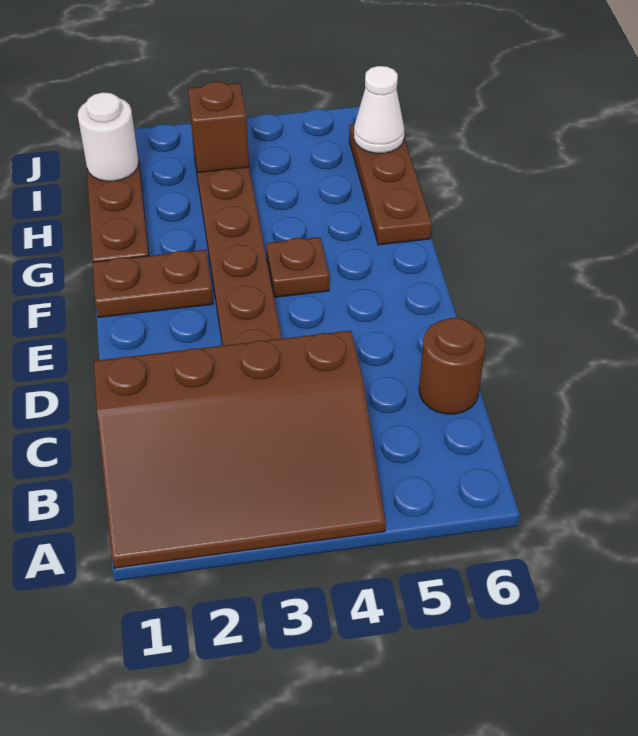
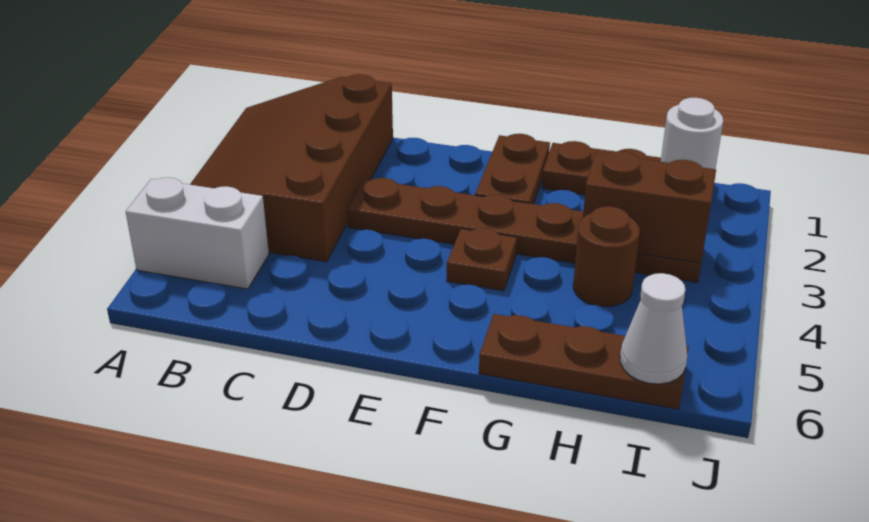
none -> white brick A5:B5 level 1
brown round brick C6 level 1 -> brown round brick H4 level 1
brown brick I3 level 2 -> brown brick H3:I3 level 2

